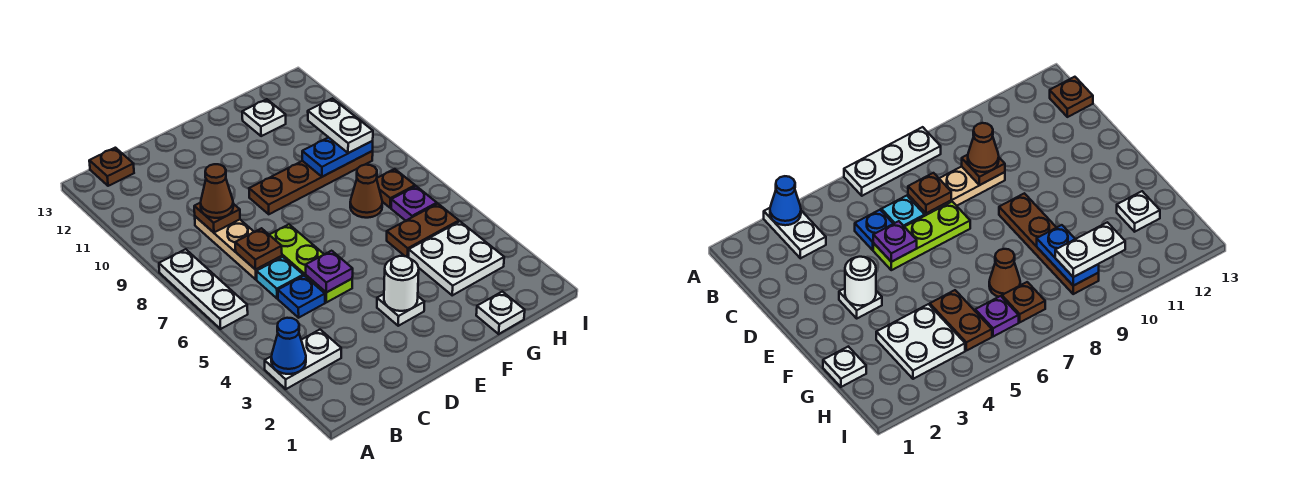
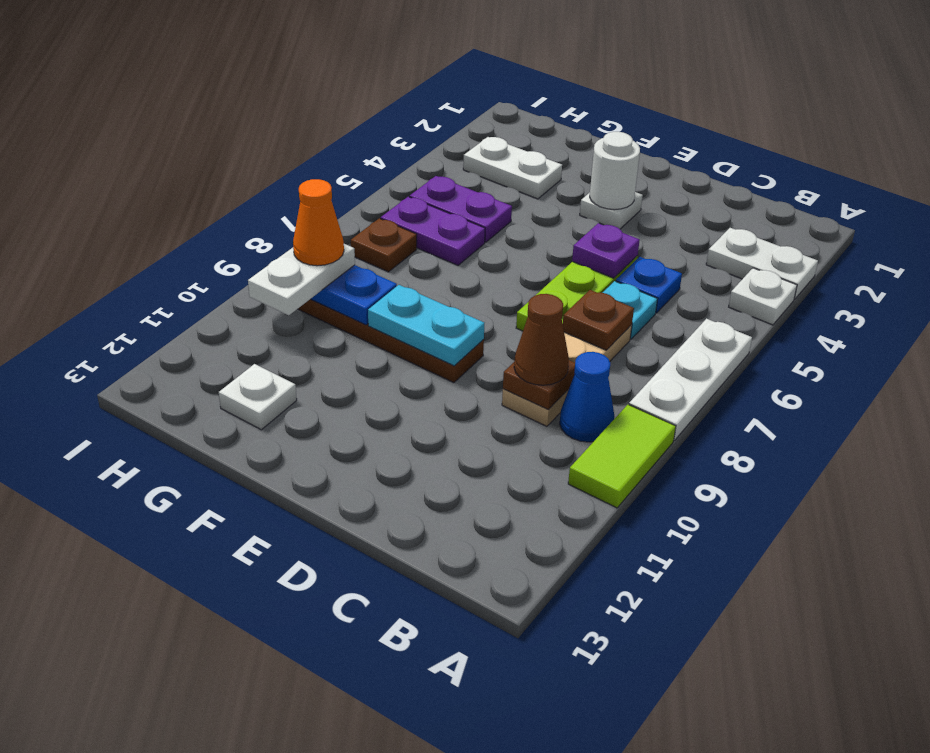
blue cone A3 level 2 -> blue cone B9 level 1
none -> lime tile A9:A10 level 1
brown plate B13 level 1 -> none
none -> cyan plate E9:F9 level 2
white plate G1 level 1 -> white plate A4 level 1
white plate G3:H4 level 1 -> white plate G3:H3 level 1
brown plate G5:H5 level 1 -> purple plate G5:H5 level 1
brown cone G7 level 1 -> none
purple plate H6 level 1 -> purple plate G6:H6 level 1
none -> orange cone H9 level 4

